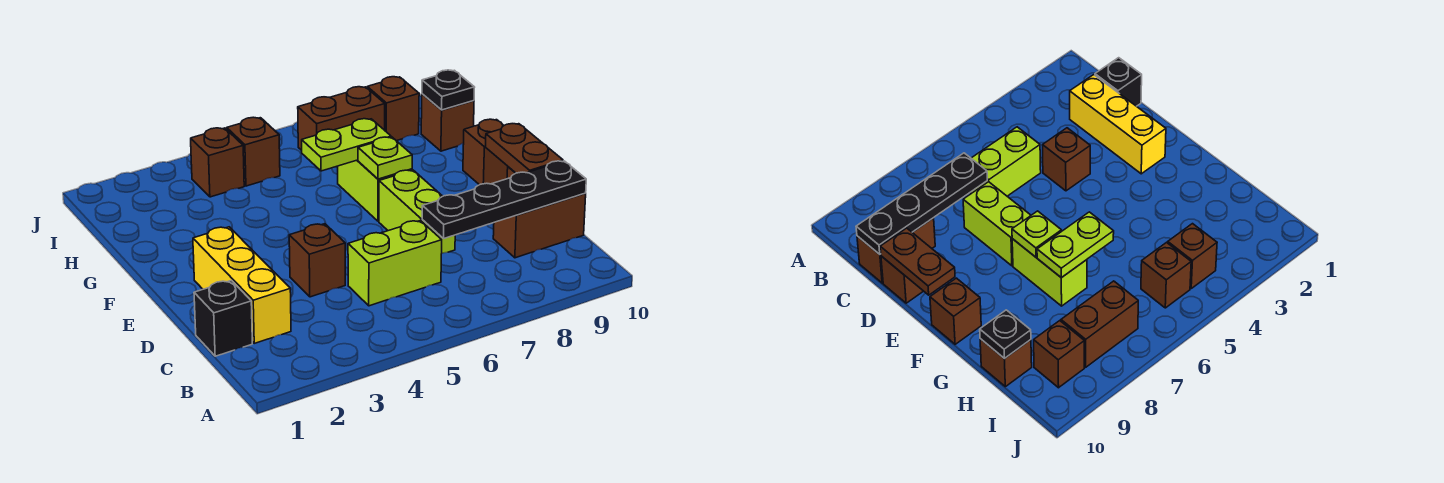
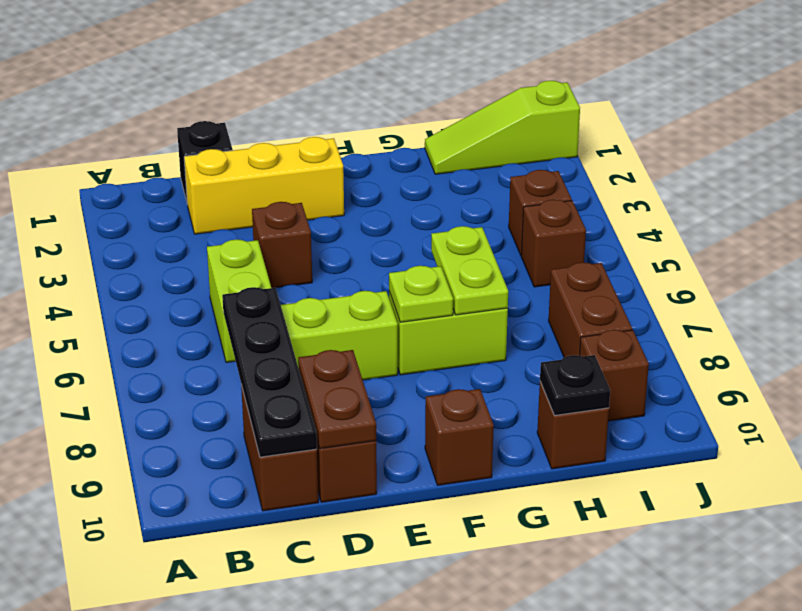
brown plate D10:E10 level 2 -> brown plate D9:D10 level 2
none -> lime slope H1:J1 level 1 top J

